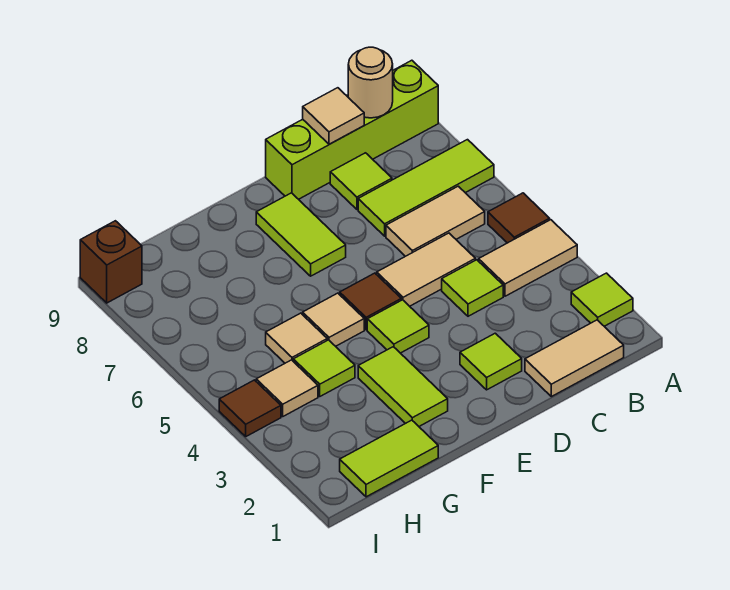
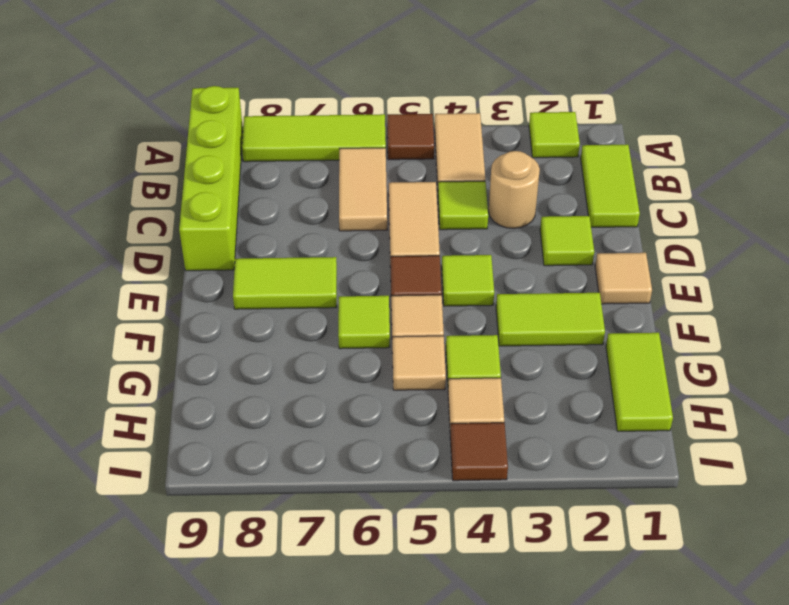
lime tile A7:C7 level 1 -> lime tile A6:A8 level 1
tan tile B1:C1 level 1 -> lime tile B1:C1 level 1
tan round brick B9 level 2 -> tan round brick C3 level 1
lime tile C8 level 1 -> lime tile F6 level 1
tan tile C9 level 2 -> tan tile E1 level 1
brown brick I9 level 1 -> none

